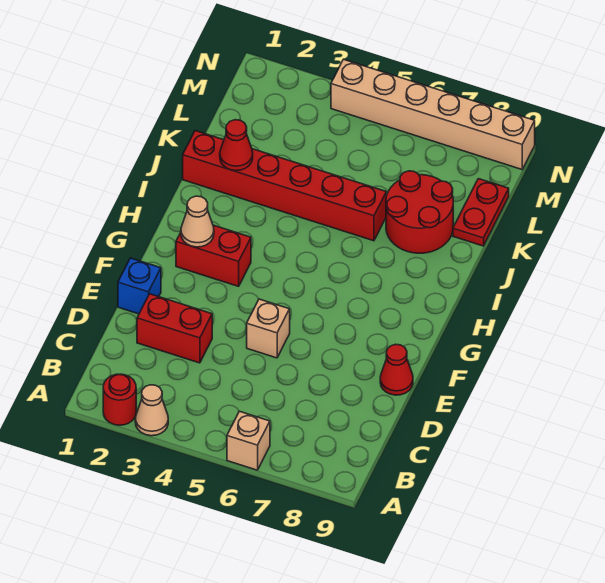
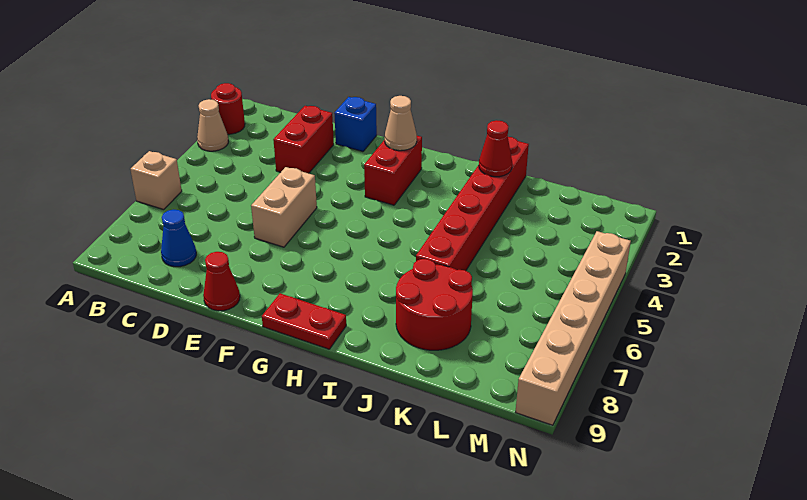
none -> blue cone C8 level 1
tan brick E5 level 1 -> tan brick E5:E6 level 1
red plate K9:L9 level 1 -> red plate G9:H9 level 1

